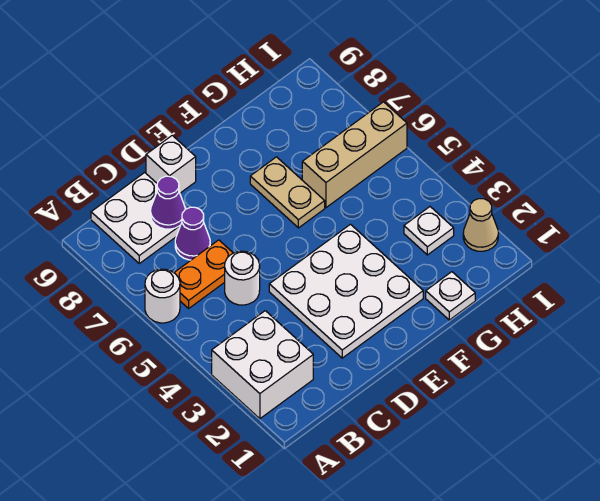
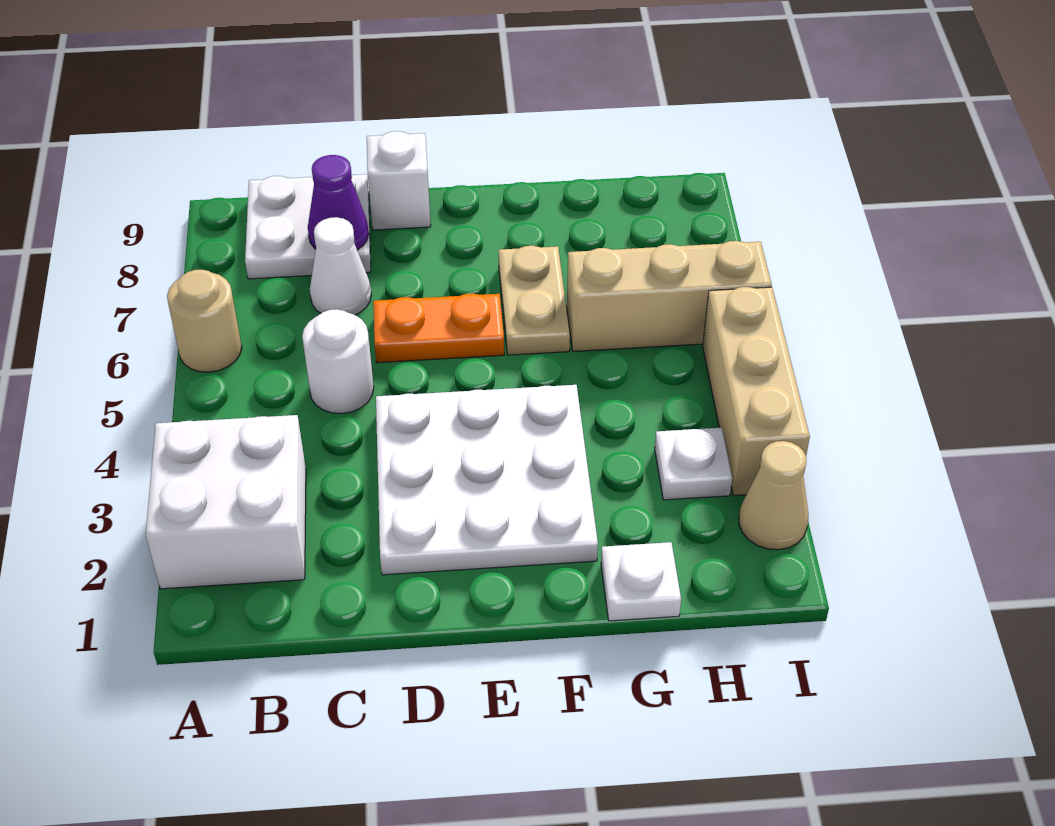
white round brick A6 level 1 -> tan round brick A6 level 1
orange plate B6:C6 level 1 -> orange plate D6:E6 level 1
purple cone C7 level 1 -> white cone C7 level 1
none -> tan brick I3:I5 level 1

